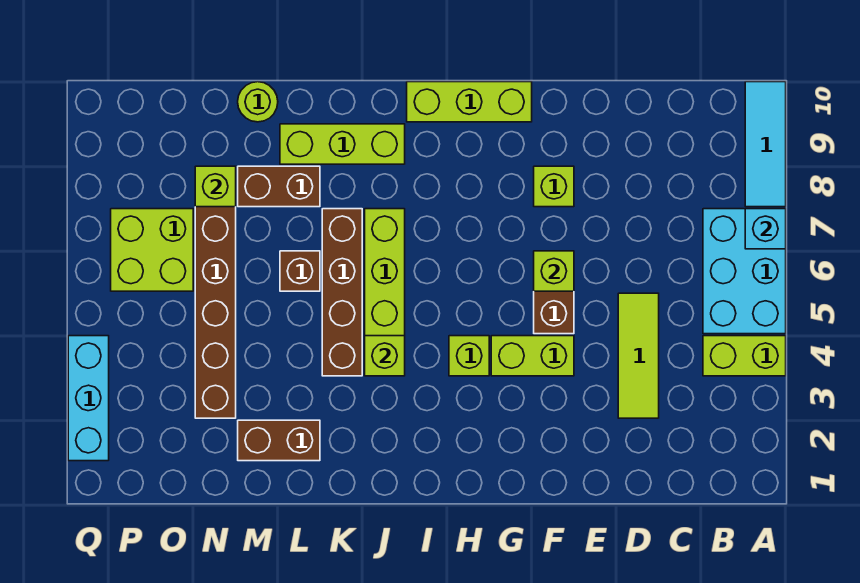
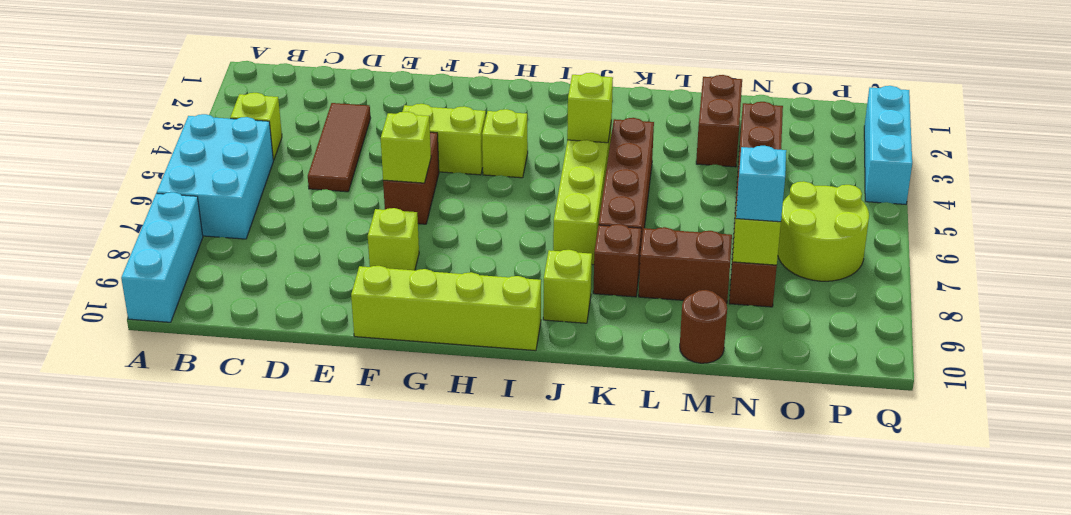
lime brick A4:B4 level 1 -> lime brick B4 level 1
cyan brick A7 level 2 -> cyan brick N8 level 3
cyan tile A8:A10 level 1 -> cyan brick A8:A10 level 1
lime tile D3:D5 level 1 -> brown tile D3:D5 level 1
lime brick G10:I10 level 1 -> lime brick F10:I10 level 1
lime brick J9:L9 level 1 -> lime brick J9 level 1
brown brick L2:M2 level 1 -> brown brick M2:M3 level 1
brown brick L6 level 1 -> brown brick K8 level 1
lime round brick M10 level 1 -> brown round brick M10 level 1
lime brick O6:P7 level 1 -> lime round brick O6:P7 level 1

